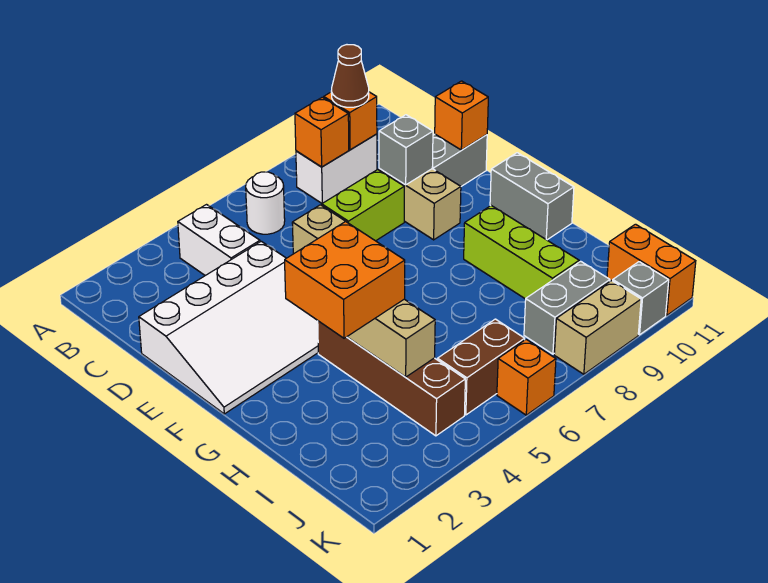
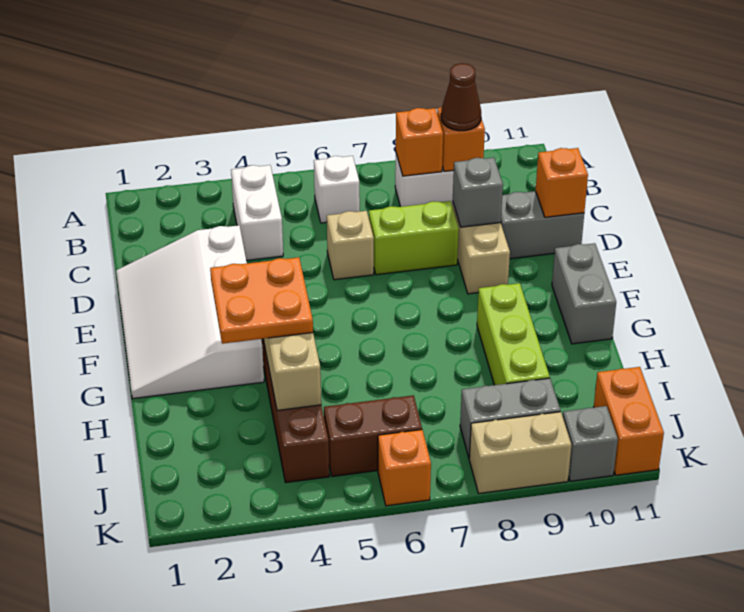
white round brick B6 level 1 -> white brick B6 level 1
white slope D1:F4 level 1 top D -> white slope D1:G3 level 1 top 3
orange brick G3:H4 level 3 -> orange plate G3:H4 level 3

